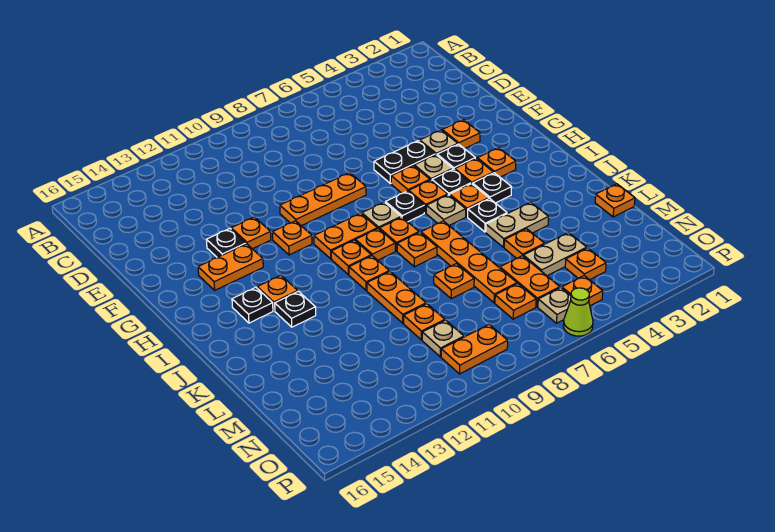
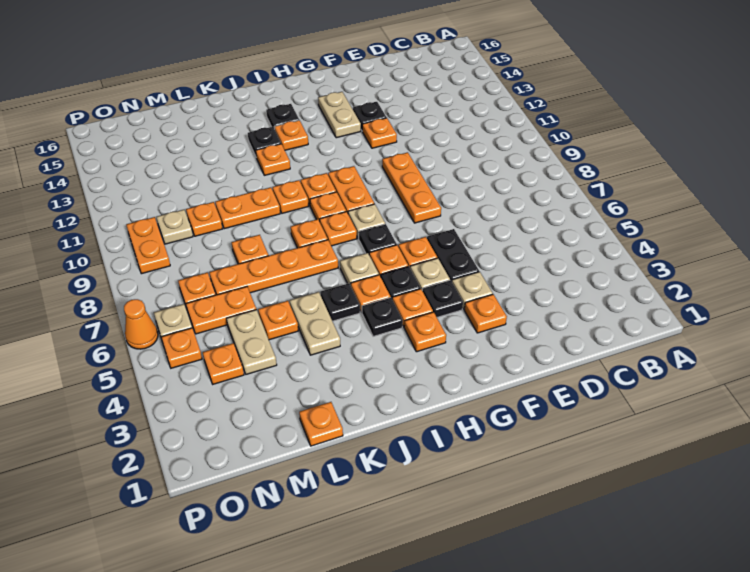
orange plate G11 level 1 -> orange plate J12 level 1
orange plate G13:G14 level 1 -> tan plate G13:G14 level 1
lime cone P6 level 1 -> orange cone P6 level 1

